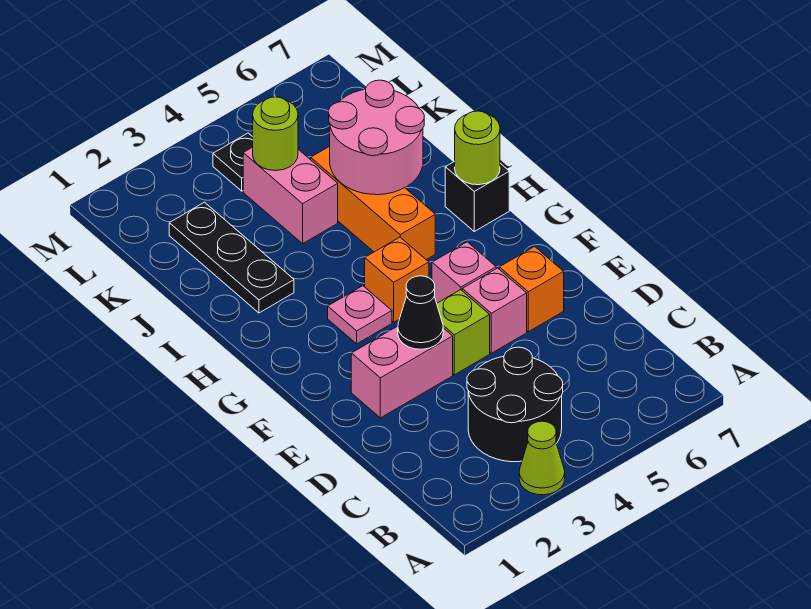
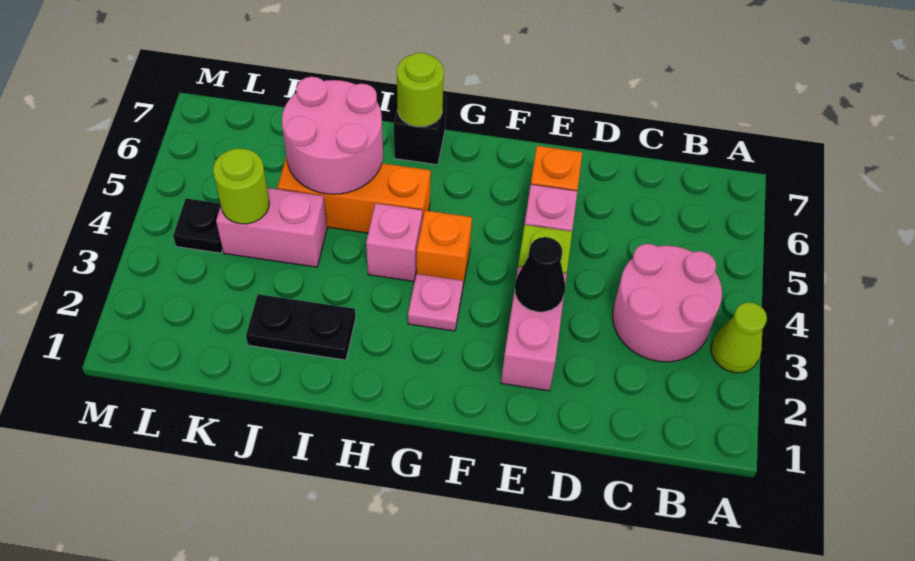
black round brick B3:C4 level 1 -> pink round brick B3:C4 level 1
pink brick F5 level 1 -> pink brick H4 level 1
black plate I2:K2 level 1 -> black plate I2:J2 level 1

